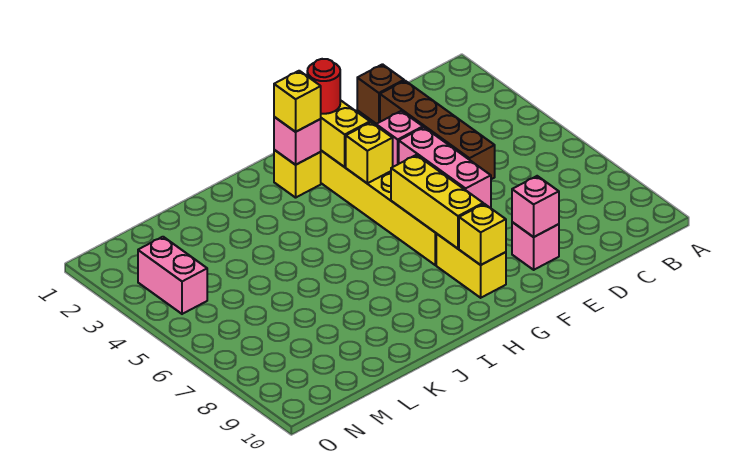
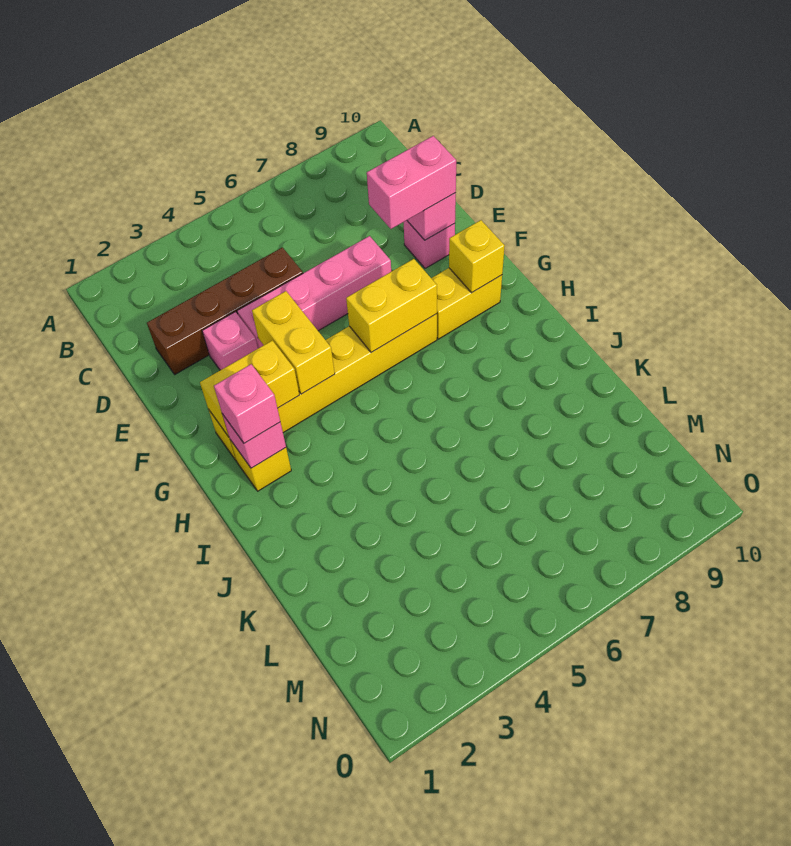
brown brick D1 level 1 -> none
pink brick E4:E6 level 1 -> pink brick E4:E7 level 1
red round brick G2 level 3 -> none
yellow brick G4 level 2 -> yellow brick F4:G4 level 2
yellow brick G6:G8 level 2 -> yellow brick G6:G7 level 2
yellow brick H2 level 3 -> pink brick H2 level 3
pink brick N3:N4 level 1 -> pink brick E8:E9 level 3

